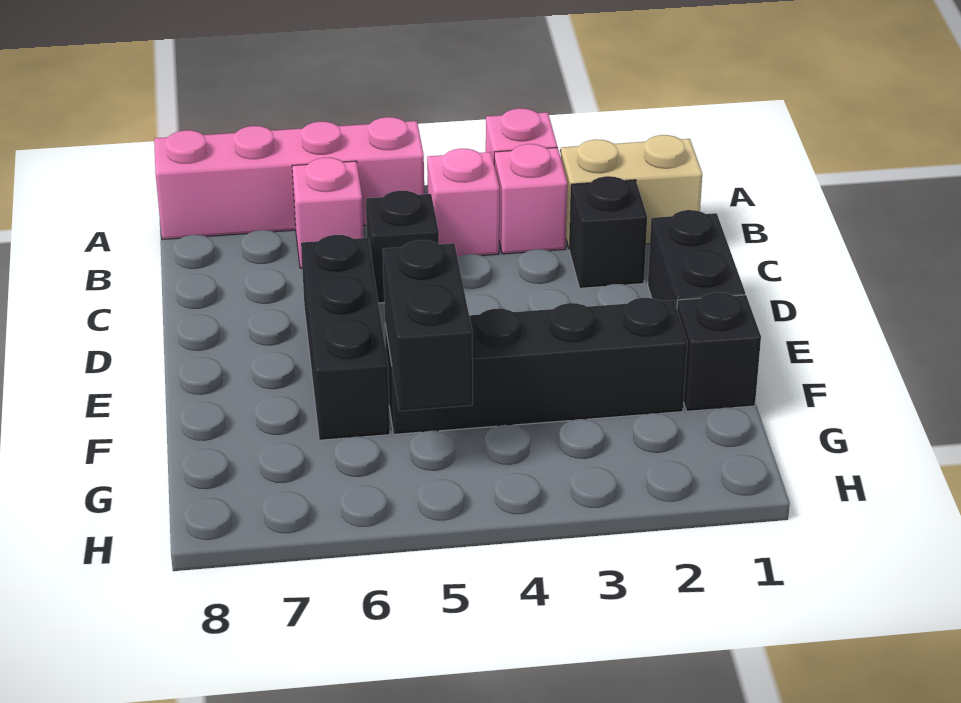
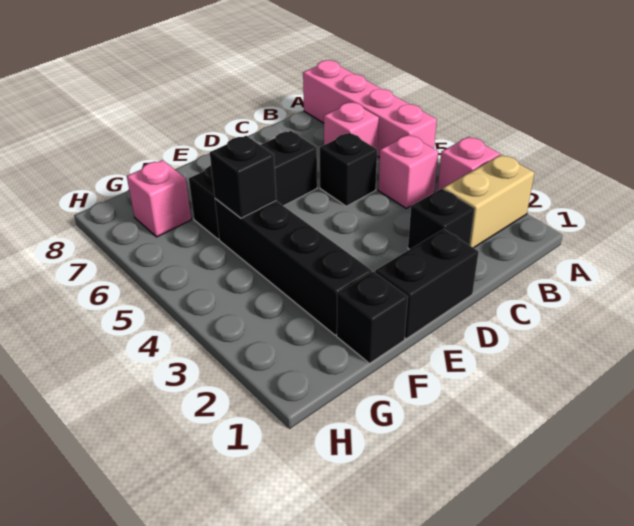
tan brick B1:B2 level 1 -> tan brick A2:B2 level 1
pink brick B3 level 1 -> pink brick G7 level 1
black brick F5:G5 level 2 -> black brick F5 level 2

